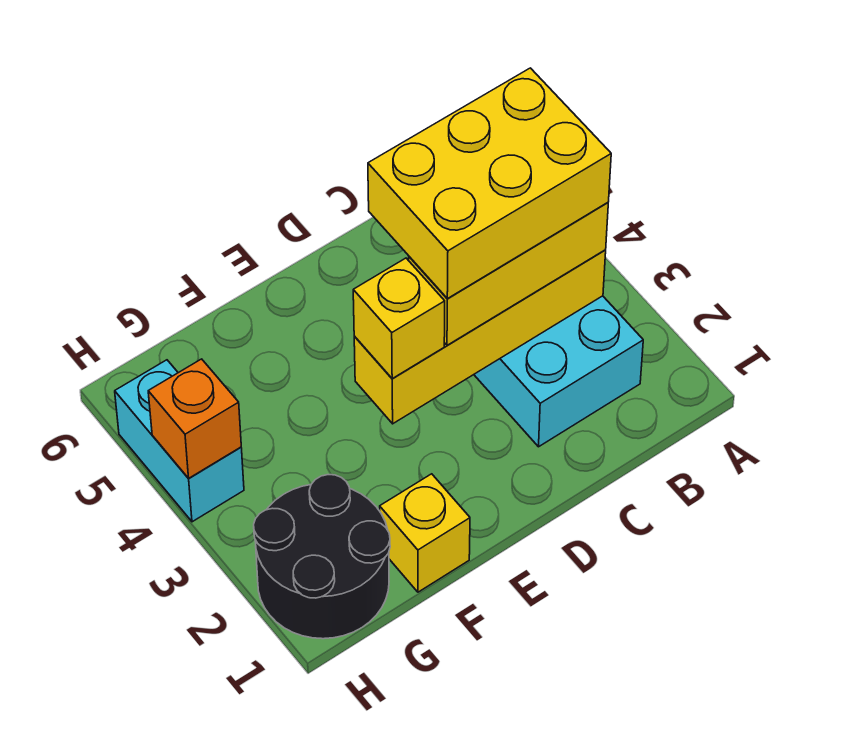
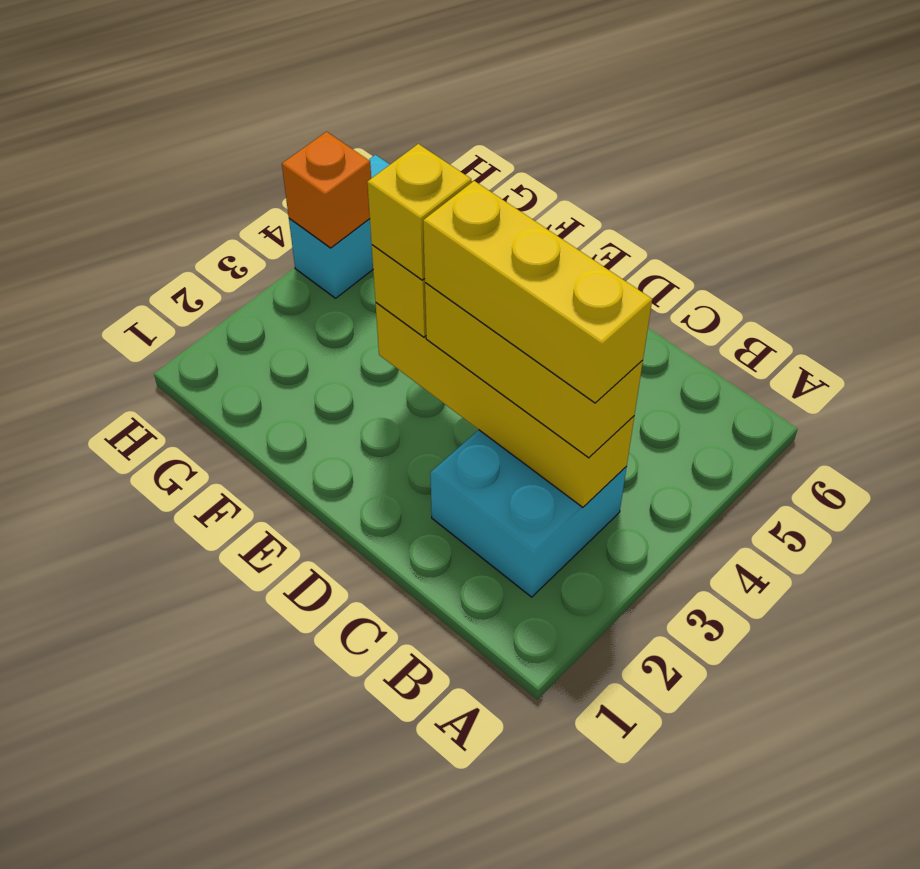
yellow brick B3:D4 level 4 -> yellow brick B3:D3 level 4
yellow brick F1 level 1 -> yellow brick E3 level 4
black round brick G1:H2 level 1 -> none

